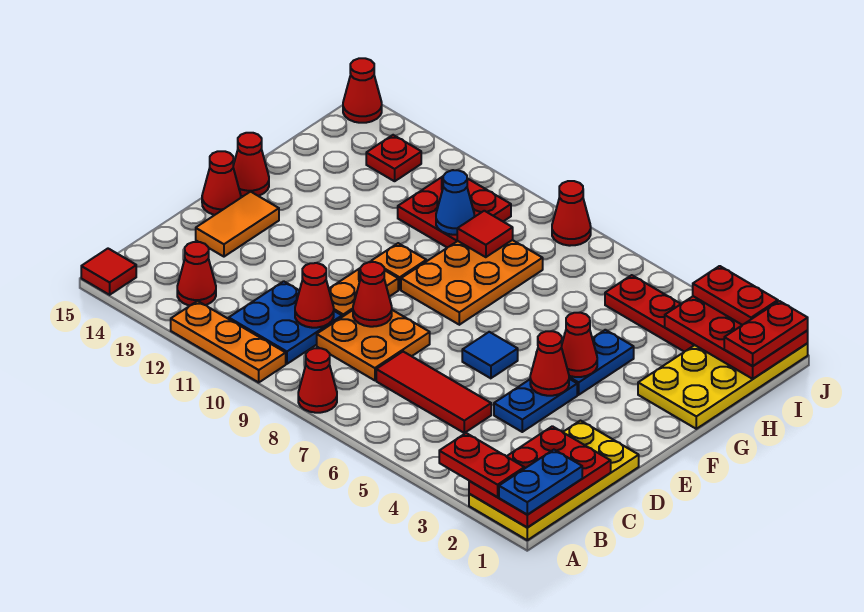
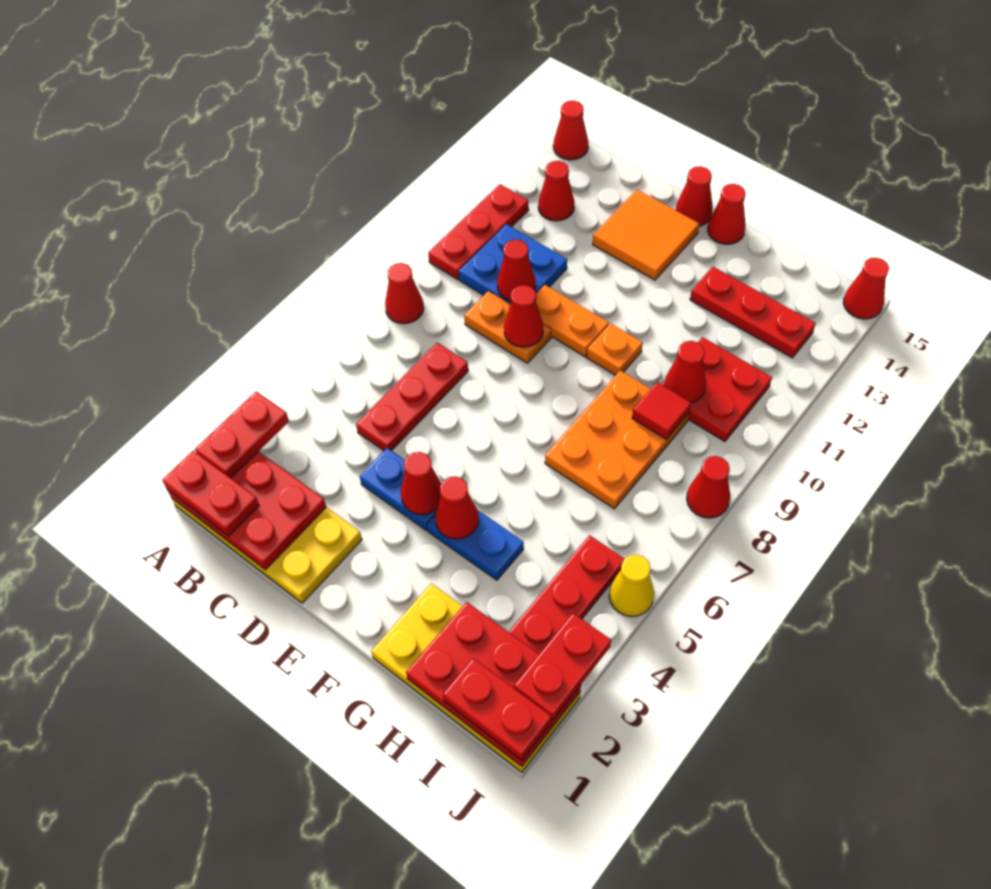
blue plate A1:B1 level 3 -> red plate A1:B1 level 3
orange plate A10:A12 level 1 -> red plate A10:A12 level 1
red tile A15 level 1 -> red cone A15 level 1
red tile C5:C7 level 1 -> red plate C5:C7 level 1
orange plate C8:D9 level 1 -> orange plate C9:D9 level 1
orange tile D14:E14 level 1 -> orange tile D13:E14 level 1
blue tile E6 level 1 -> none
orange plate F8:H9 level 1 -> orange plate G7:H9 level 1
blue cone H10 level 2 -> red cone H10 level 2
red plate I1:J3 level 2 -> red plate H1:J2 level 2
red plate I13 level 1 -> red plate G13:I13 level 1
none -> yellow cone J5 level 1

